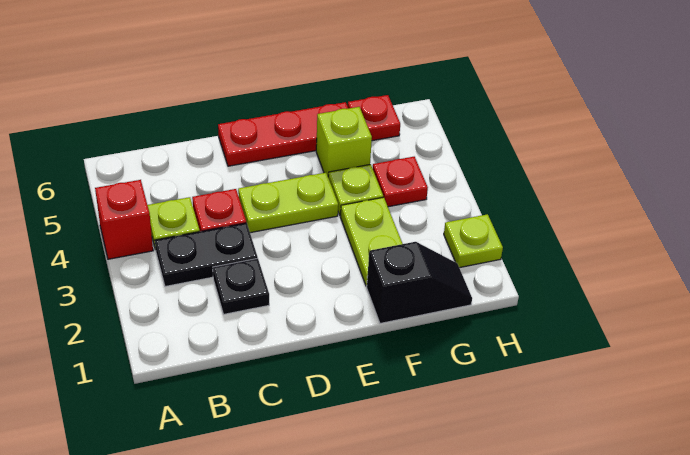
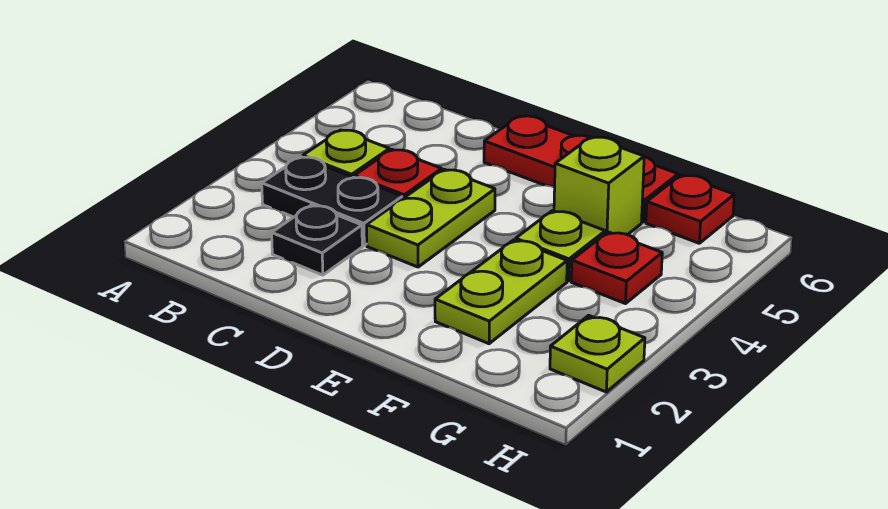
red brick A4 level 1 -> none
lime plate D4:E4 level 1 -> lime plate D3:D4 level 1
black slope F1:G1 level 1 top F -> none

